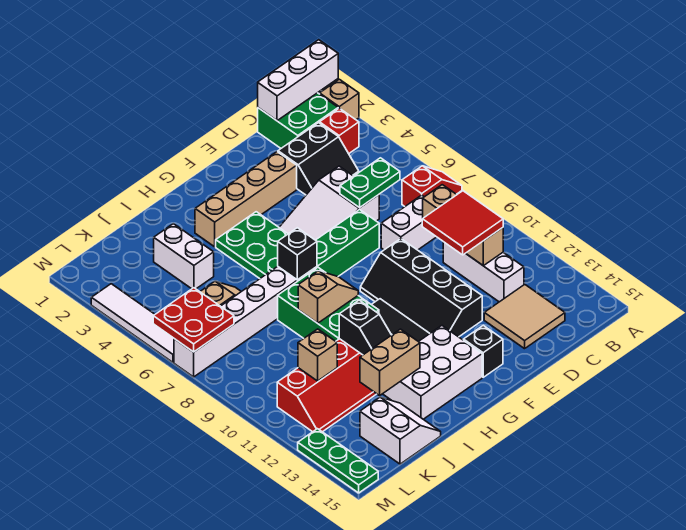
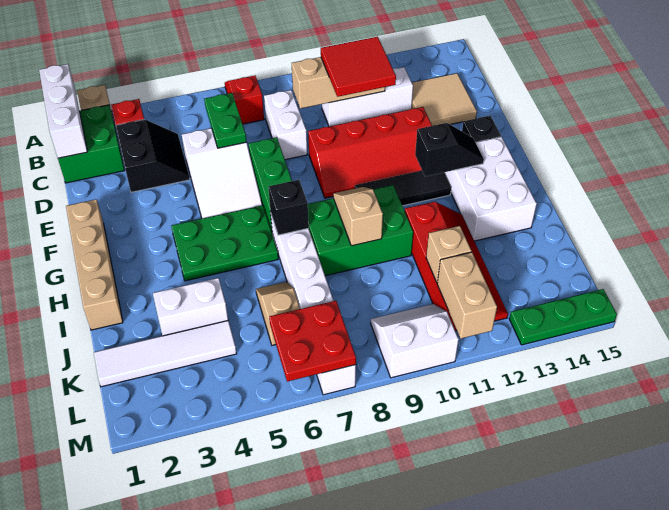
tan brick E3:H3 level 1 -> tan brick F1:I1 level 1
black slope E9:F12 level 1 top E -> red slope E9:F12 level 1 top E
black slope I11:I12 level 2 top 11 -> black slope G12:G13 level 2 top 12
tan brick I13:J13 level 2 -> tan brick L11:M11 level 2
white slope J14:K15 level 1 top K -> white slope L9:M10 level 1 top M
white tile M3:M6 level 1 -> white tile K1:K4 level 1

